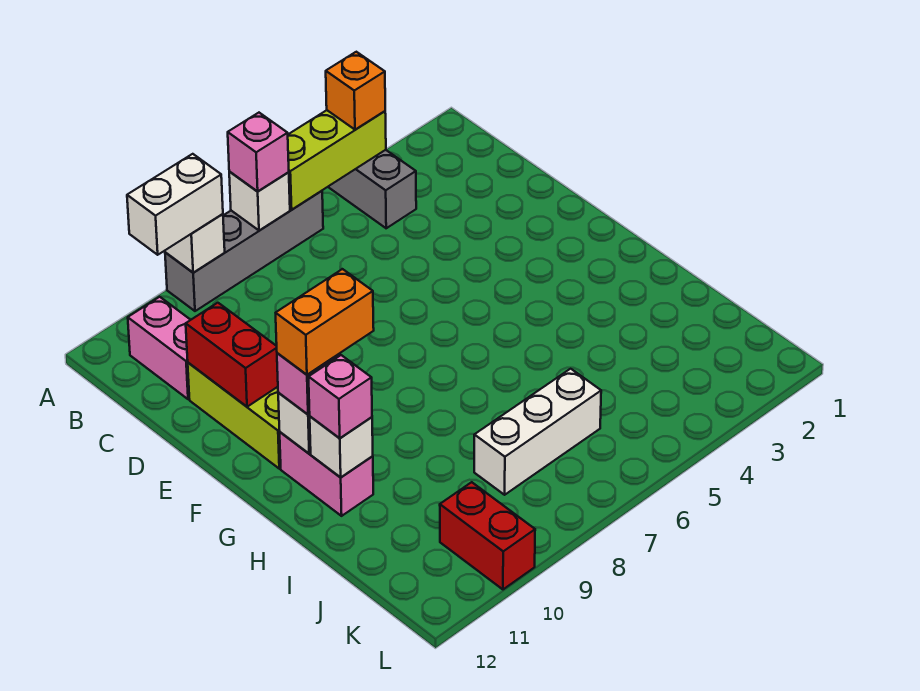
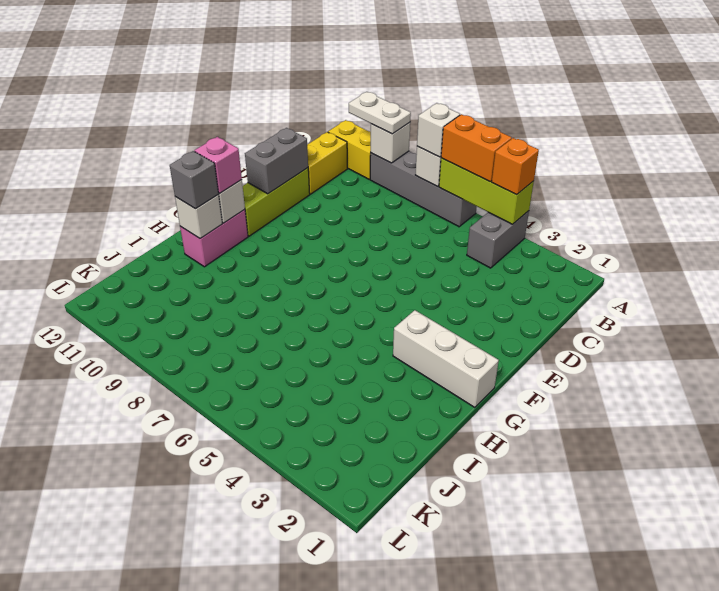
pink brick A7 level 3 -> white brick A7 level 3
white brick A9:A10 level 3 -> white plate A9:A10 level 3
none -> yellow brick A10:A11 level 1
pink brick B11:C11 level 1 -> yellow brick B11:C11 level 1
red brick D11:E11 level 2 -> grey brick D11:E11 level 2
orange brick G10:G11 level 4 -> orange brick A5:A6 level 3
pink brick H11 level 3 -> grey brick H11 level 3
white brick J6:J8 level 1 -> white brick G1:G3 level 1
red brick K10:L10 level 1 -> none

